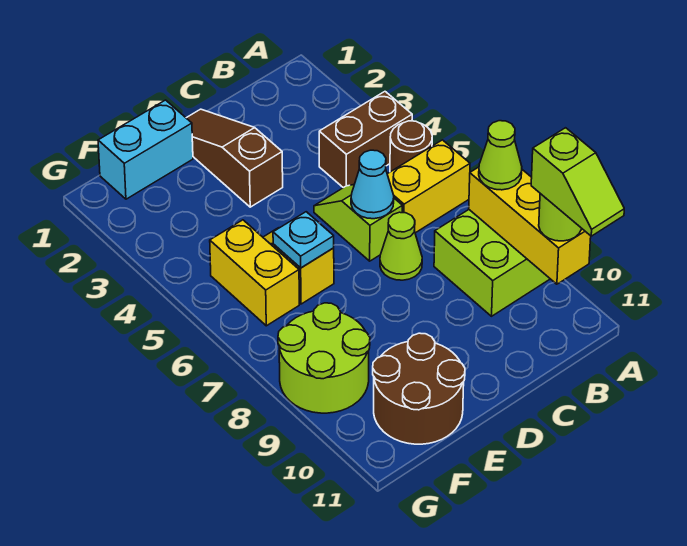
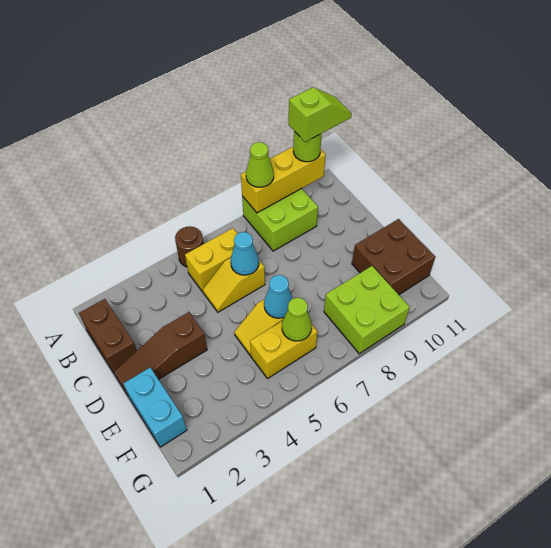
brown brick A4:B4 level 1 -> brown brick B1:C1 level 1
yellow brick A6:B6 level 1 -> yellow brick B5:B6 level 1
lime slope C5:C6 level 1 top 6 -> yellow slope C5:C6 level 1 top 6
lime cone C7 level 1 -> lime cone F6 level 2
cyan plate E6 level 2 -> cyan cone E6 level 2
brown round brick E10:F11 level 1 -> brown brick E10:F11 level 1
lime round brick F8:G9 level 1 -> lime brick F8:G9 level 1

